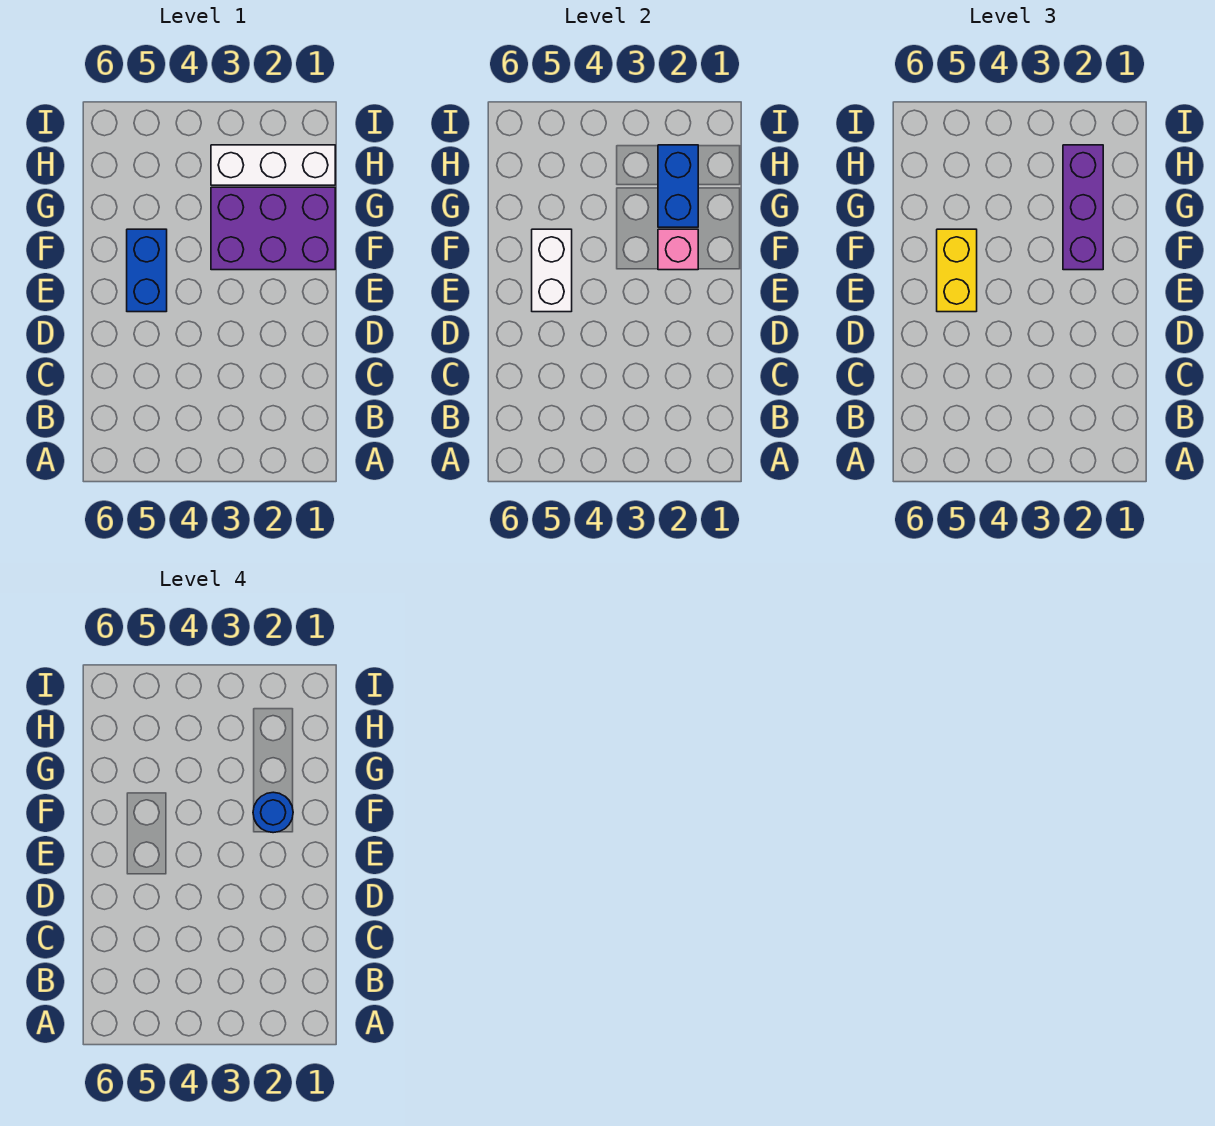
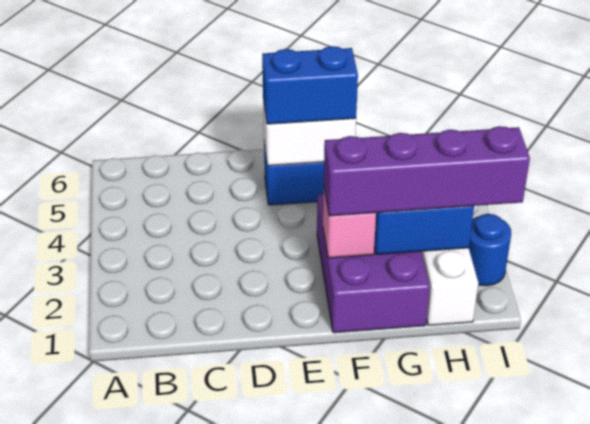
yellow brick E5:F5 level 3 -> blue brick E5:F5 level 3
purple brick F2:H2 level 3 -> purple brick F2:I2 level 3
blue round brick F2 level 4 -> blue round brick I2 level 1

